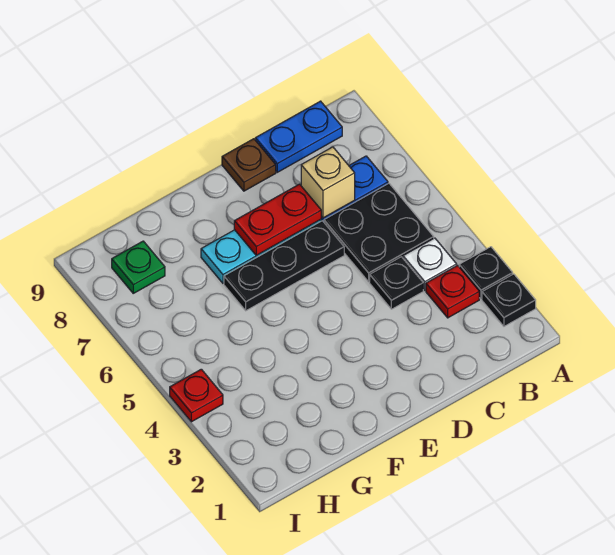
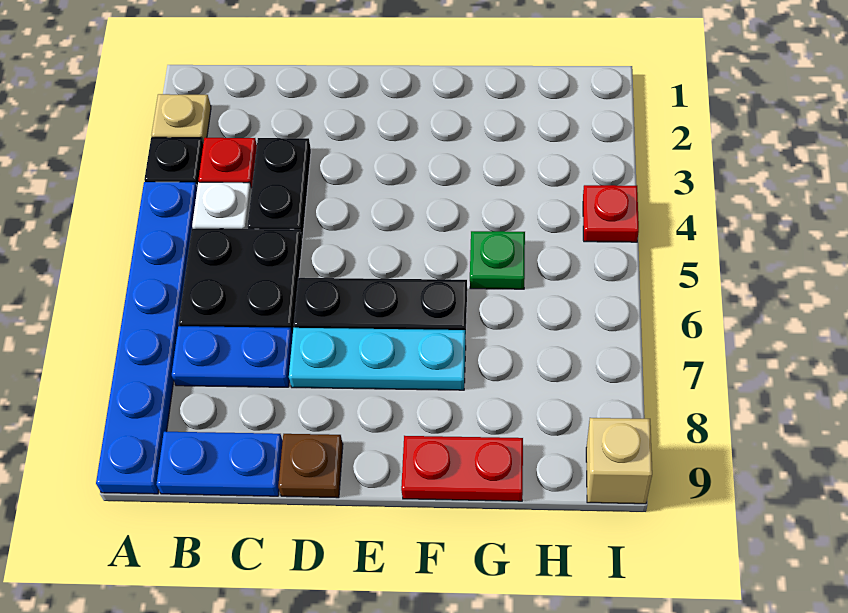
black plate A2 level 1 -> tan plate A2 level 1
none -> blue plate A4:A9 level 1
black plate C4 level 1 -> black plate C3:C4 level 1
tan brick C7 level 2 -> tan brick I9 level 1
red plate D7:E7 level 2 -> red plate F9:G9 level 1
green plate H8 level 1 -> green plate G5 level 1

